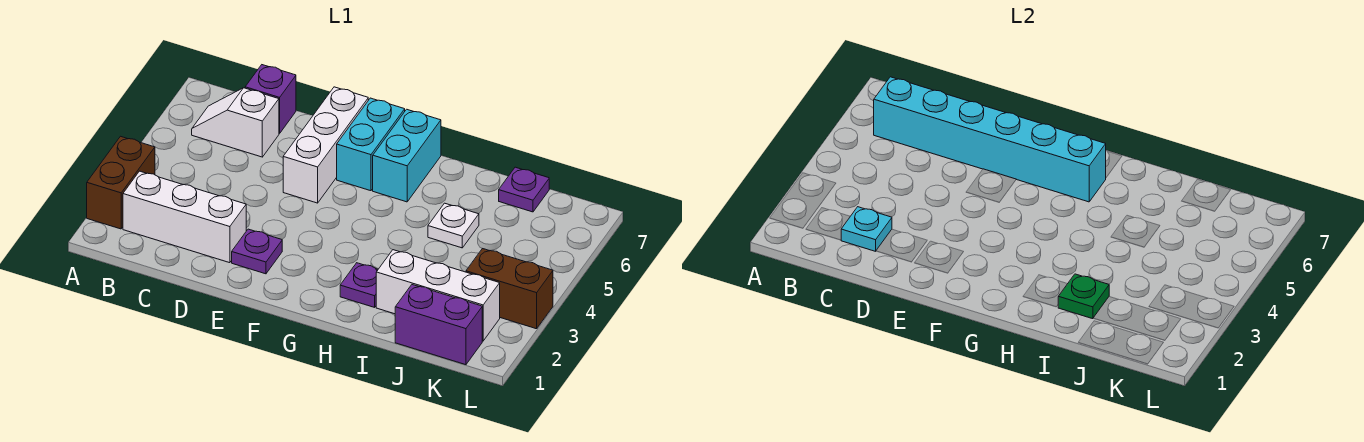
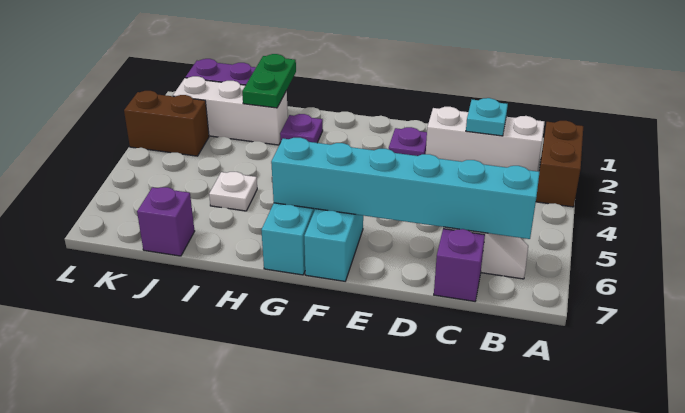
white brick E5:E7 level 1 -> none
green plate I2 level 2 -> green plate I1:I2 level 2
purple plate J7 level 1 -> purple brick J7 level 1

